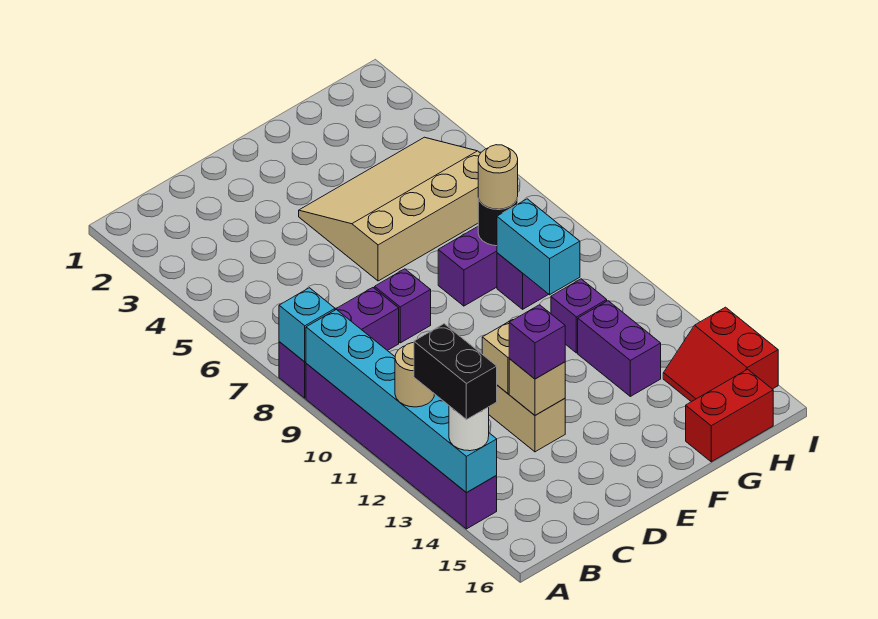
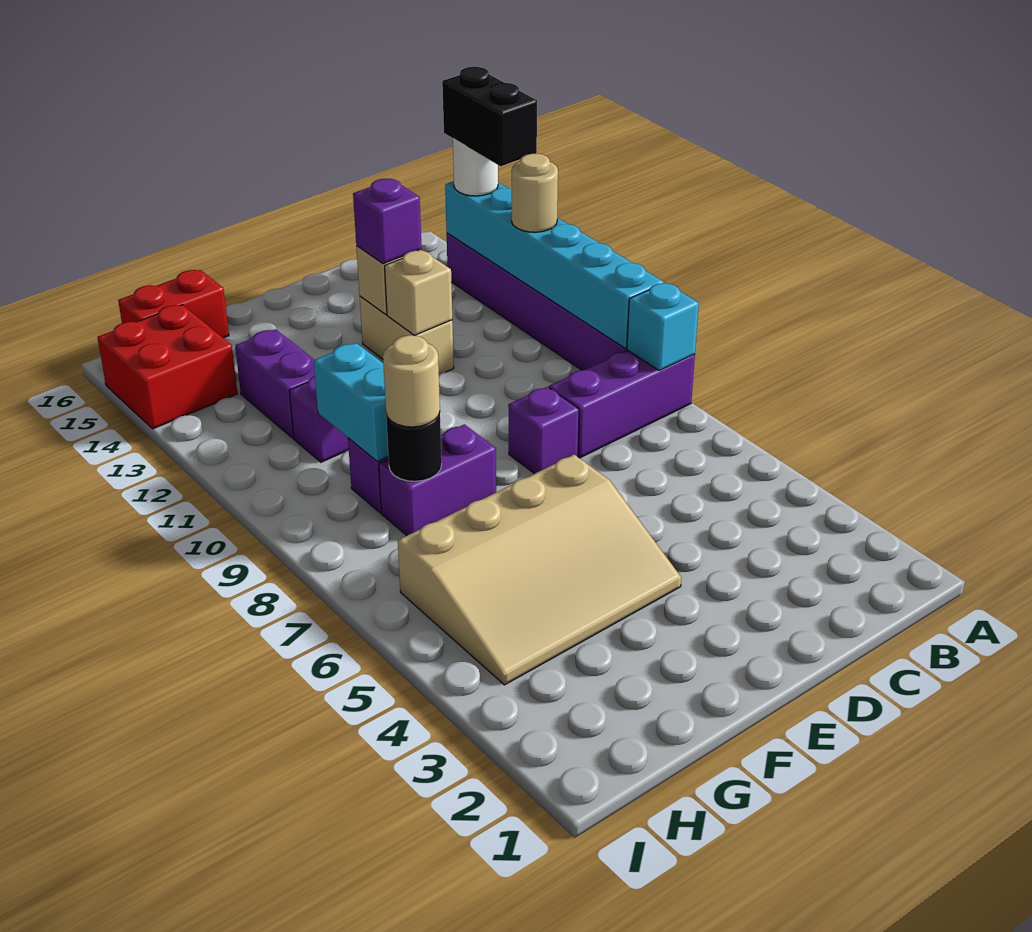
red slope H14:I15 level 1 top I -> red brick H14:I15 level 1

